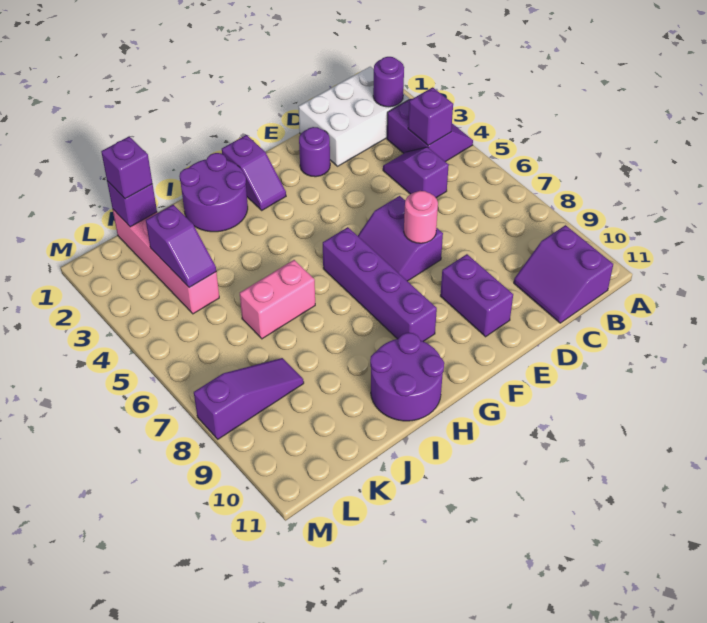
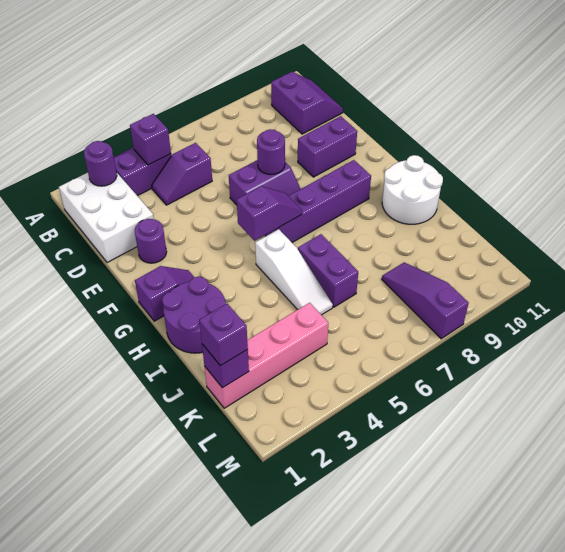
purple slope B10:C11 level 1 top B -> purple slope B10:C11 level 1 top 10
pink round brick E7 level 2 -> purple round brick E7 level 2
none -> white slope H5:J5 level 1 top H
purple round brick H10:I11 level 1 -> white round brick H10:I11 level 1
pink brick I6:J6 level 1 -> purple brick I6:J6 level 1
purple slope K3:K4 level 2 top 3 -> purple slope G5:G6 level 2 top 5

